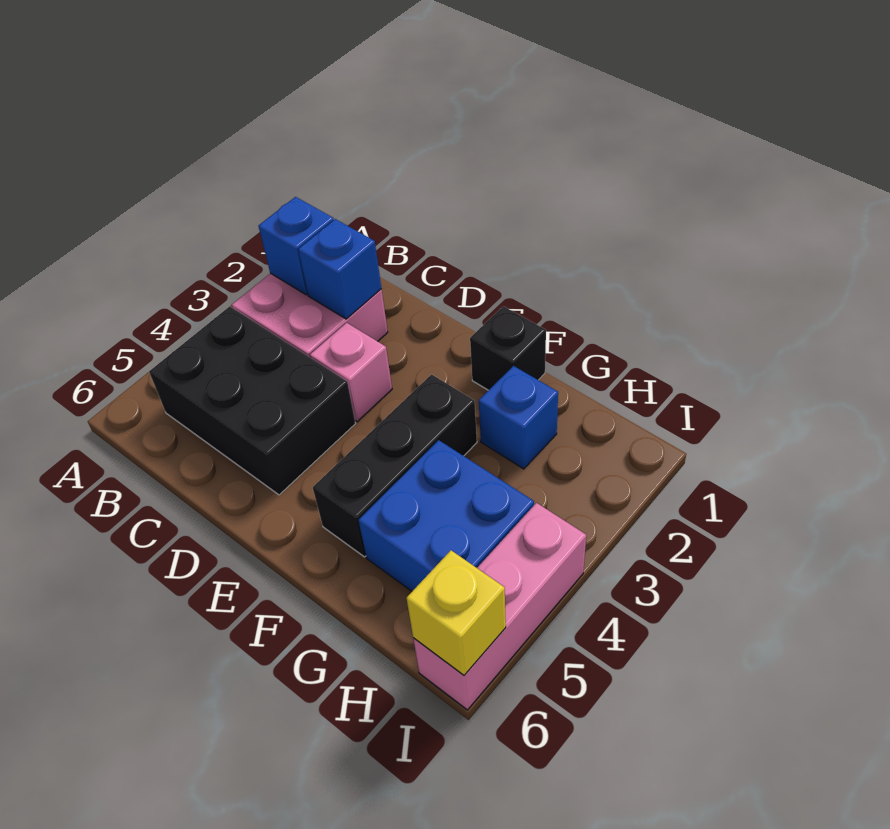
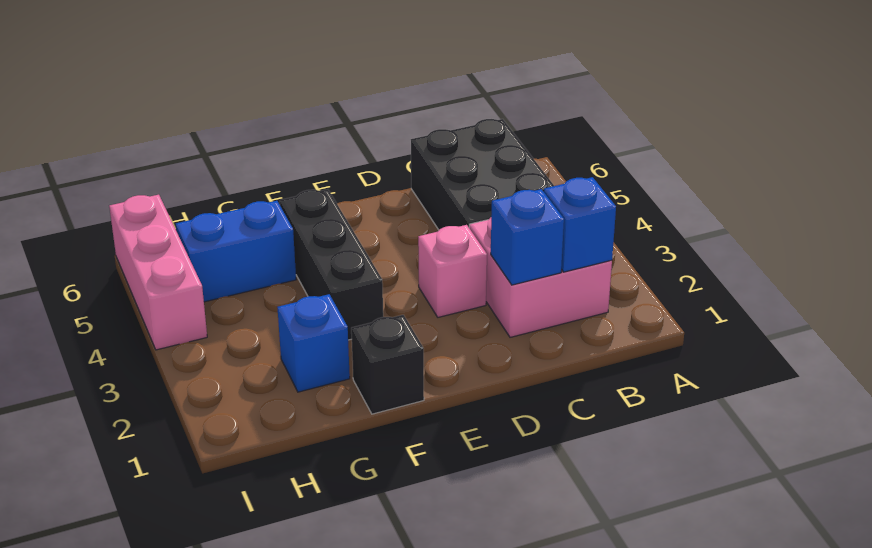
black brick B4:D5 level 1 -> black brick B4:C6 level 1
blue brick G4:H5 level 1 -> blue brick G5:H5 level 1
yellow brick I6 level 2 -> none

